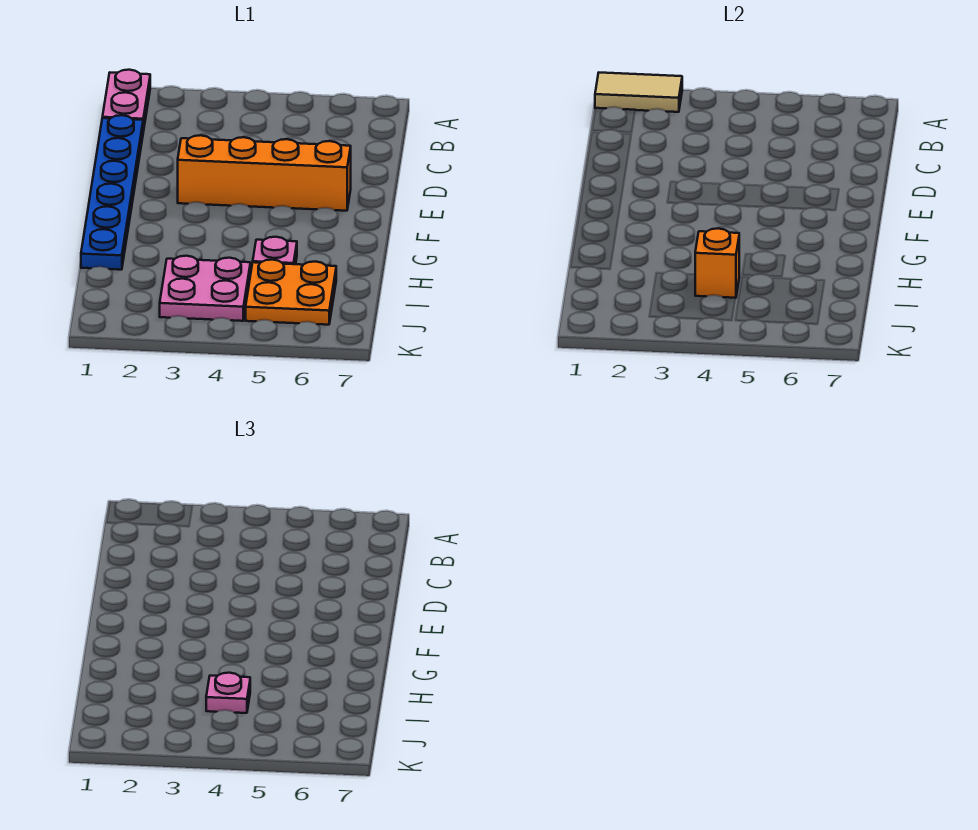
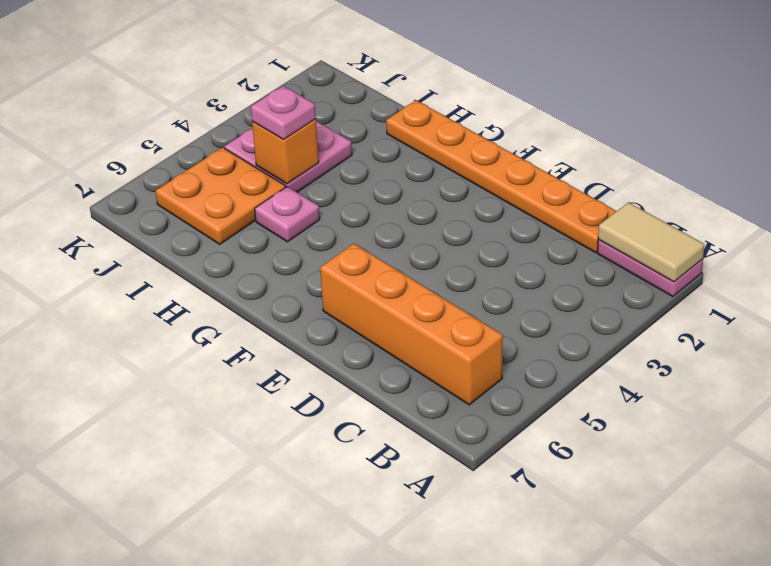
tan tile A1:A2 level 2 -> tan tile A1:B1 level 2
blue plate C1:H1 level 1 -> orange plate C1:H1 level 1
orange brick E3:E6 level 1 -> orange brick B6:E6 level 1

